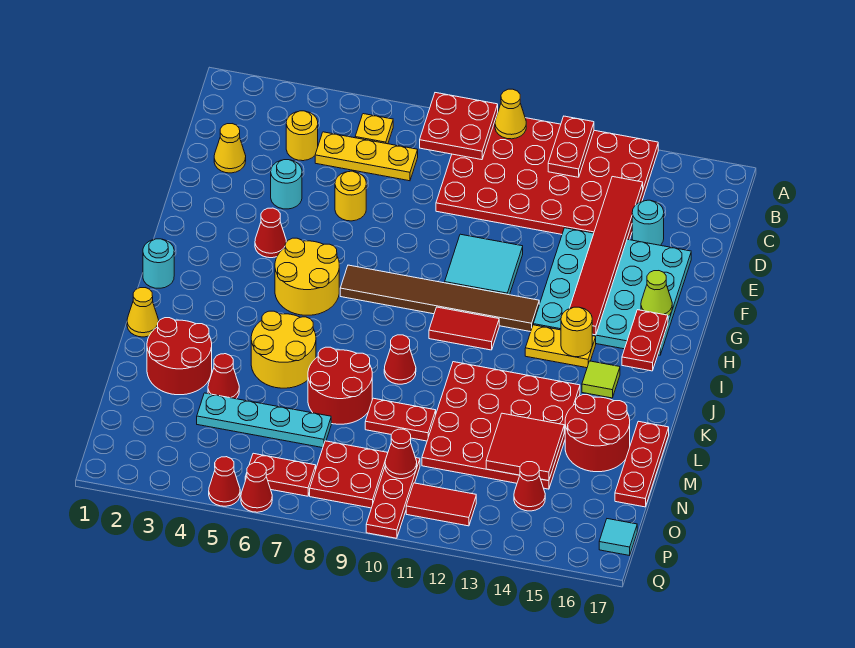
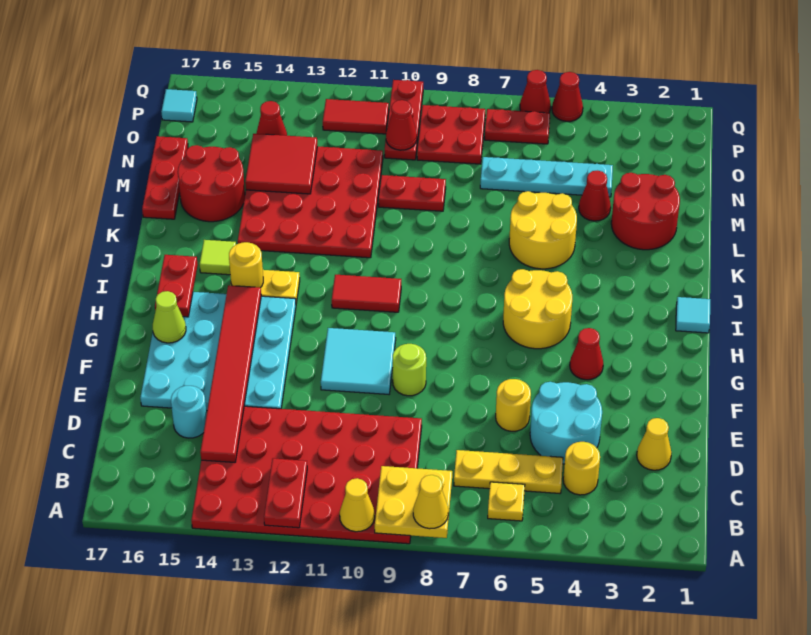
red plate A8:B9 level 2 -> yellow plate A8:B9 level 2
cyan round brick E4 level 1 -> cyan round brick D4:E5 level 1
none -> lime round brick F9 level 1
brown tile H7:H12 level 1 -> none
cyan round brick I1 level 1 -> cyan tile I1 level 1
yellow cone K1 level 1 -> yellow cone A8 level 3
red cone K9 level 1 -> none
red round brick L7:M8 level 1 -> none

